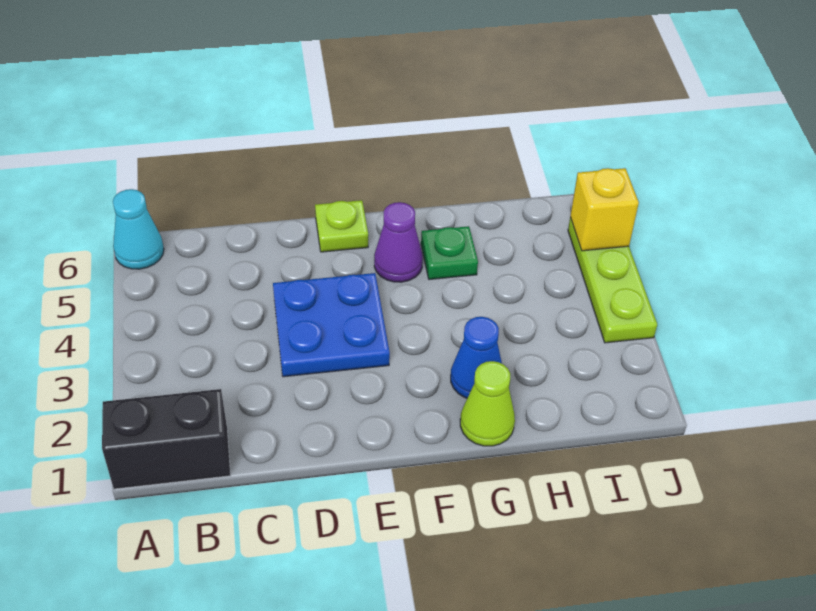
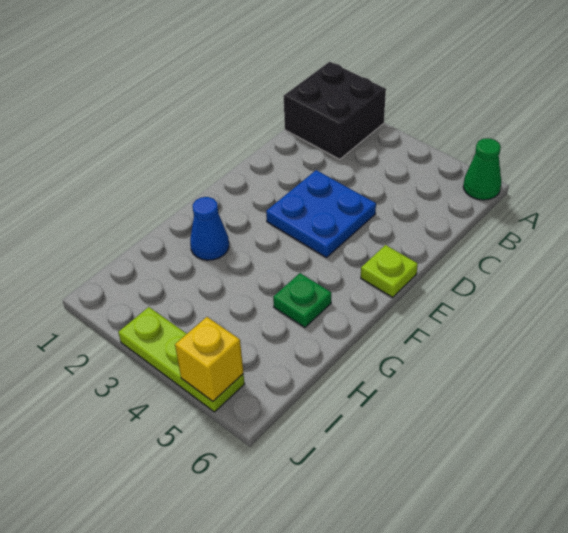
black brick A1:B1 level 1 -> black brick A1:B2 level 1
cyan cone A6 level 1 -> green cone A6 level 1
purple cone F5 level 1 -> none
lime cone G1 level 1 -> none

